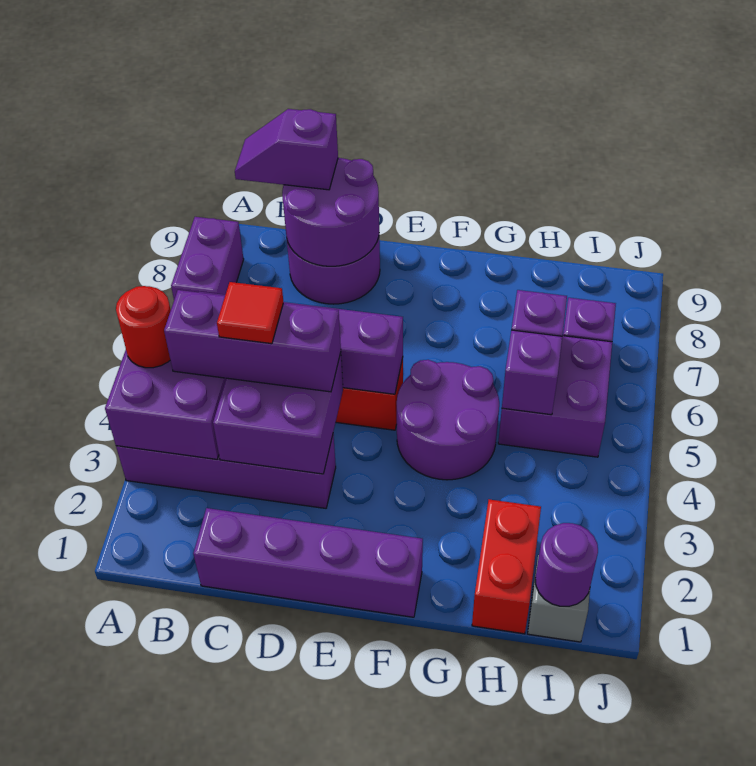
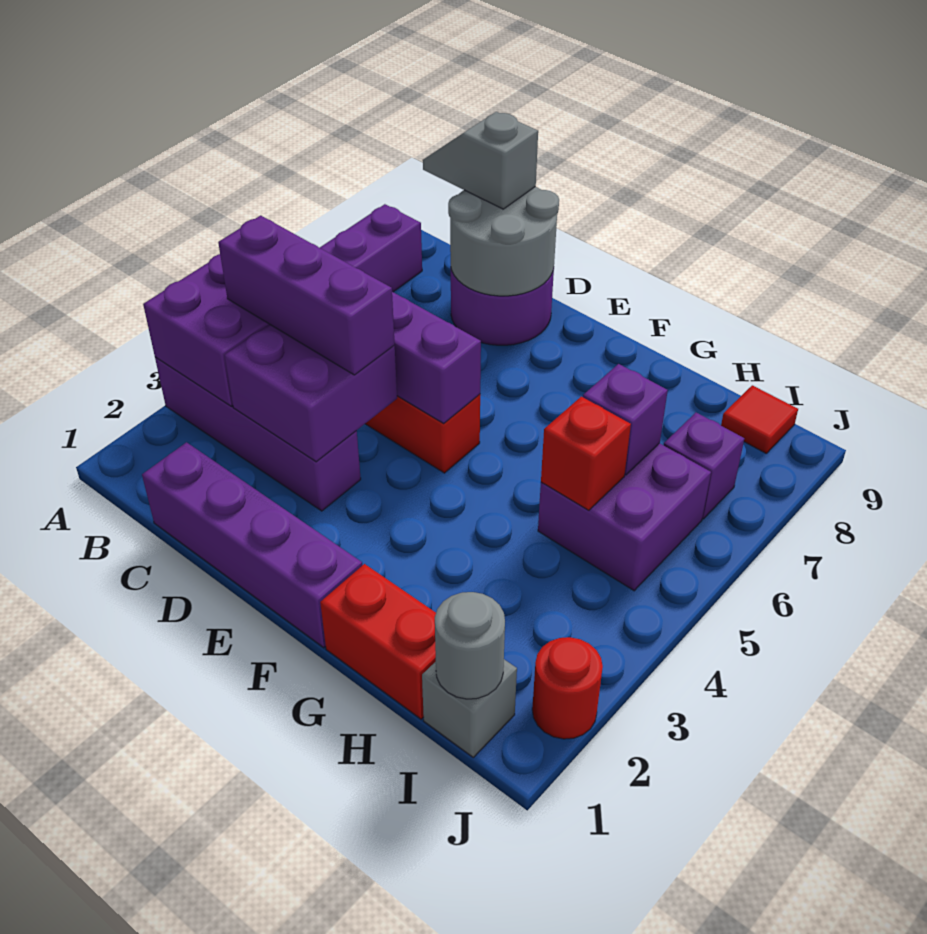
red round brick A4 level 3 -> red round brick J2 level 1
purple slope B9:C9 level 3 top C -> grey slope B9:C9 level 3 top C
red tile C4 level 4 -> red tile I9 level 1
purple round brick C8:D9 level 2 -> grey round brick C8:D9 level 2
purple round brick F4:G5 level 1 -> none
red brick H1:H2 level 1 -> red brick G1:H1 level 1
purple brick H5 level 2 -> red brick H5 level 2
purple round brick I1 level 2 -> grey round brick I1 level 2

